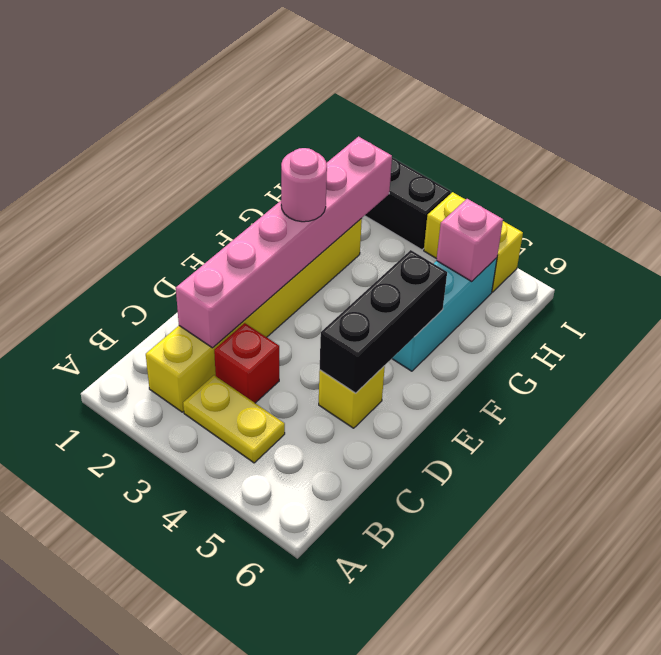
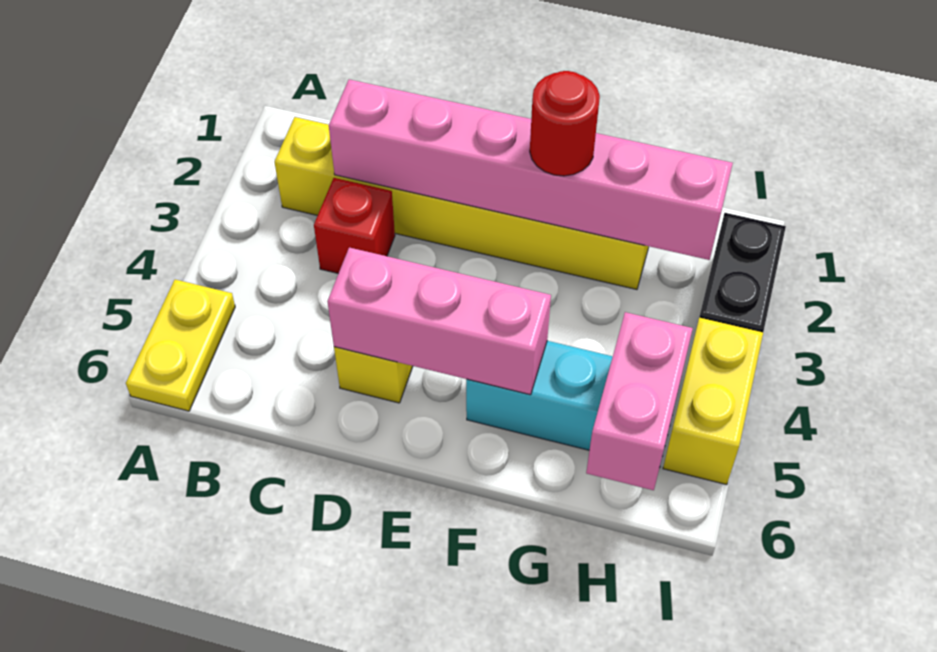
yellow plate B3:B4 level 1 -> yellow plate A5:A6 level 1
black brick D5:F5 level 2 -> pink brick D5:F5 level 2
pink round brick F2 level 3 -> red round brick F2 level 3
pink brick H5 level 2 -> pink brick H5:H6 level 2

